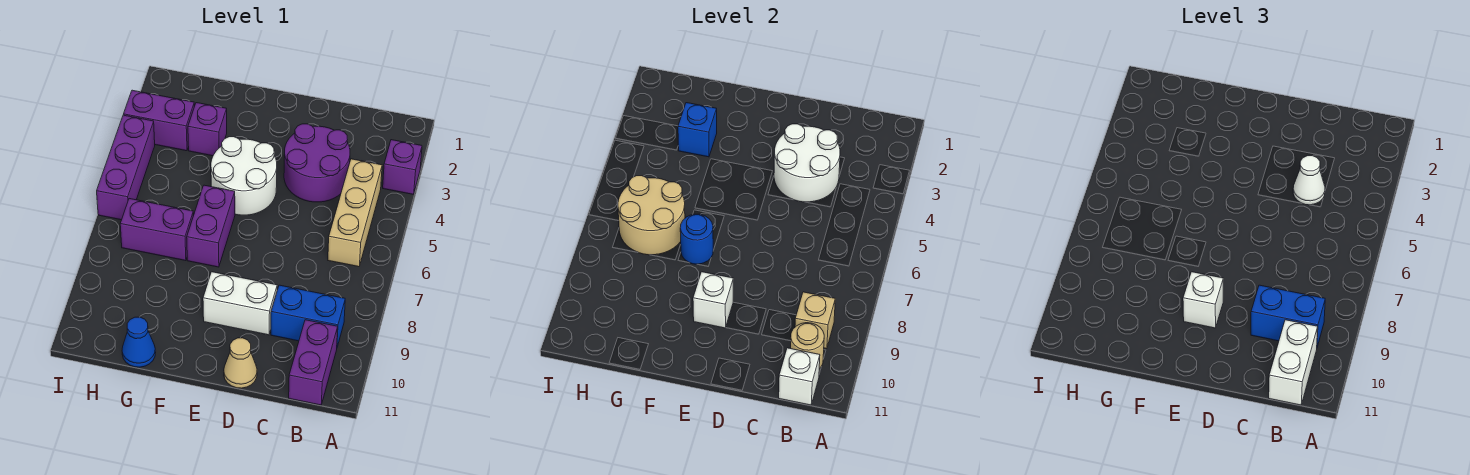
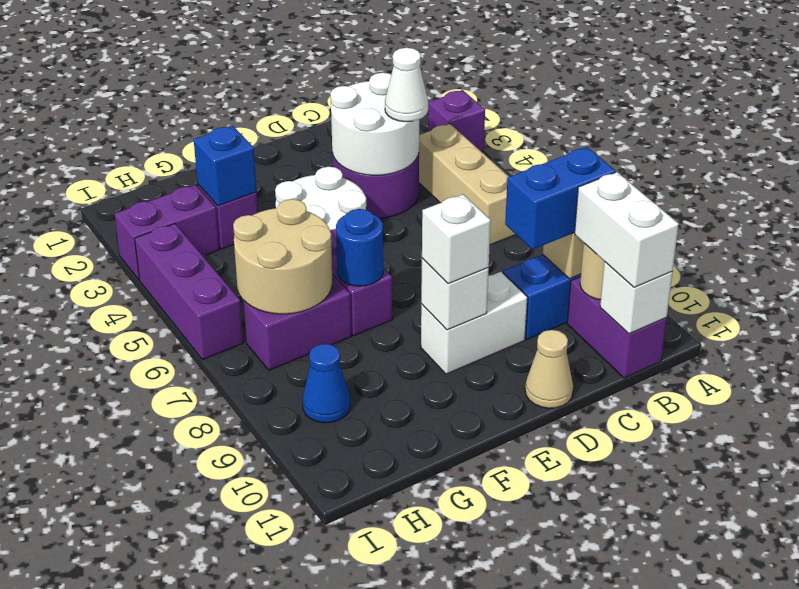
blue cone G11 level 1 -> blue cone H9 level 1

